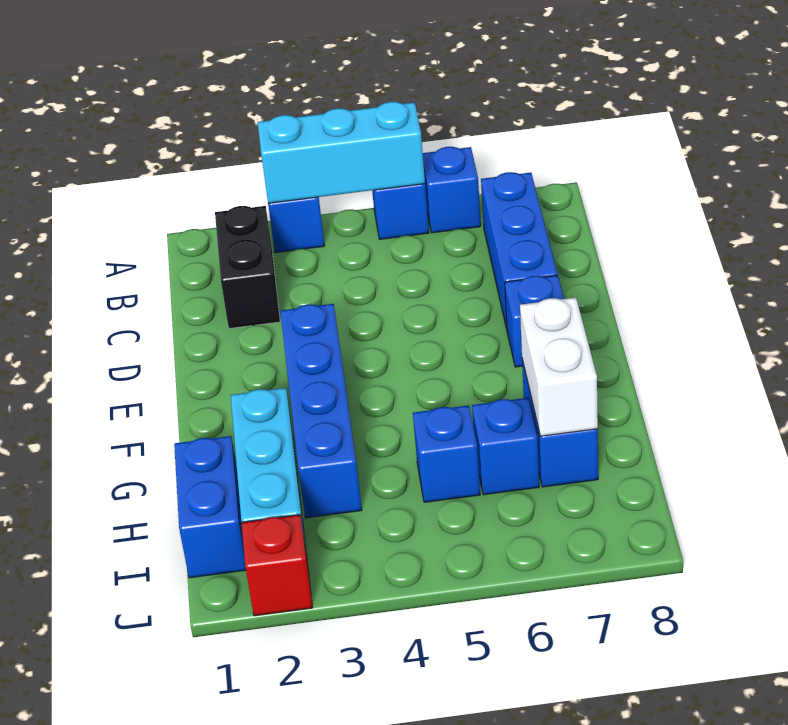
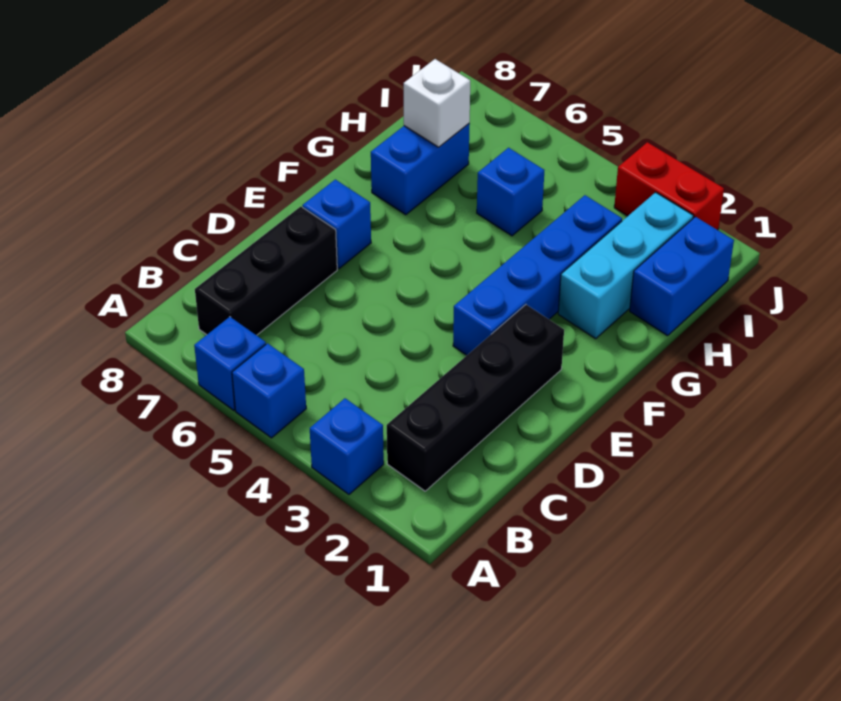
cyan brick A3:A5 level 2 -> none
black brick B2:C2 level 1 -> black brick B2:E2 level 1
blue brick B7:D7 level 1 -> black brick B7:D7 level 1
white brick G7:H7 level 2 -> white brick H7 level 2
blue brick H6 level 1 -> none
red brick J2 level 1 -> red brick J2:J3 level 1

